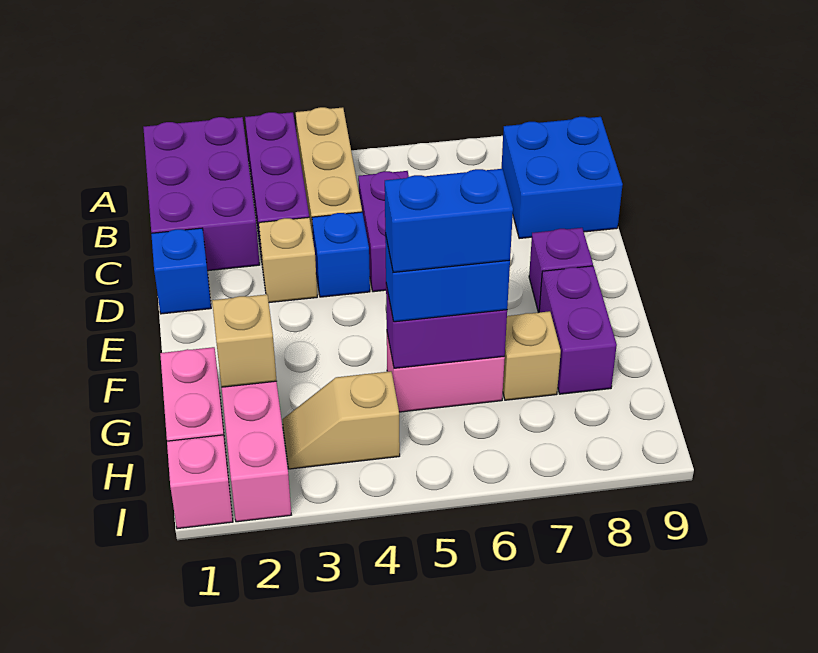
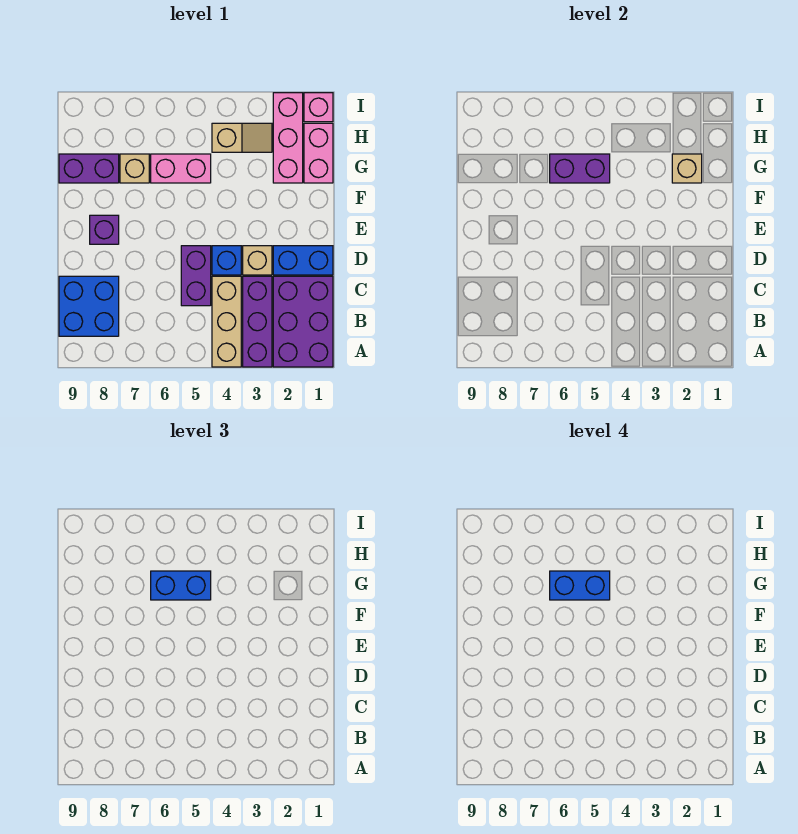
blue brick D1 level 1 -> blue brick D1:D2 level 1
purple brick F8:G8 level 1 -> purple brick G8:G9 level 1

